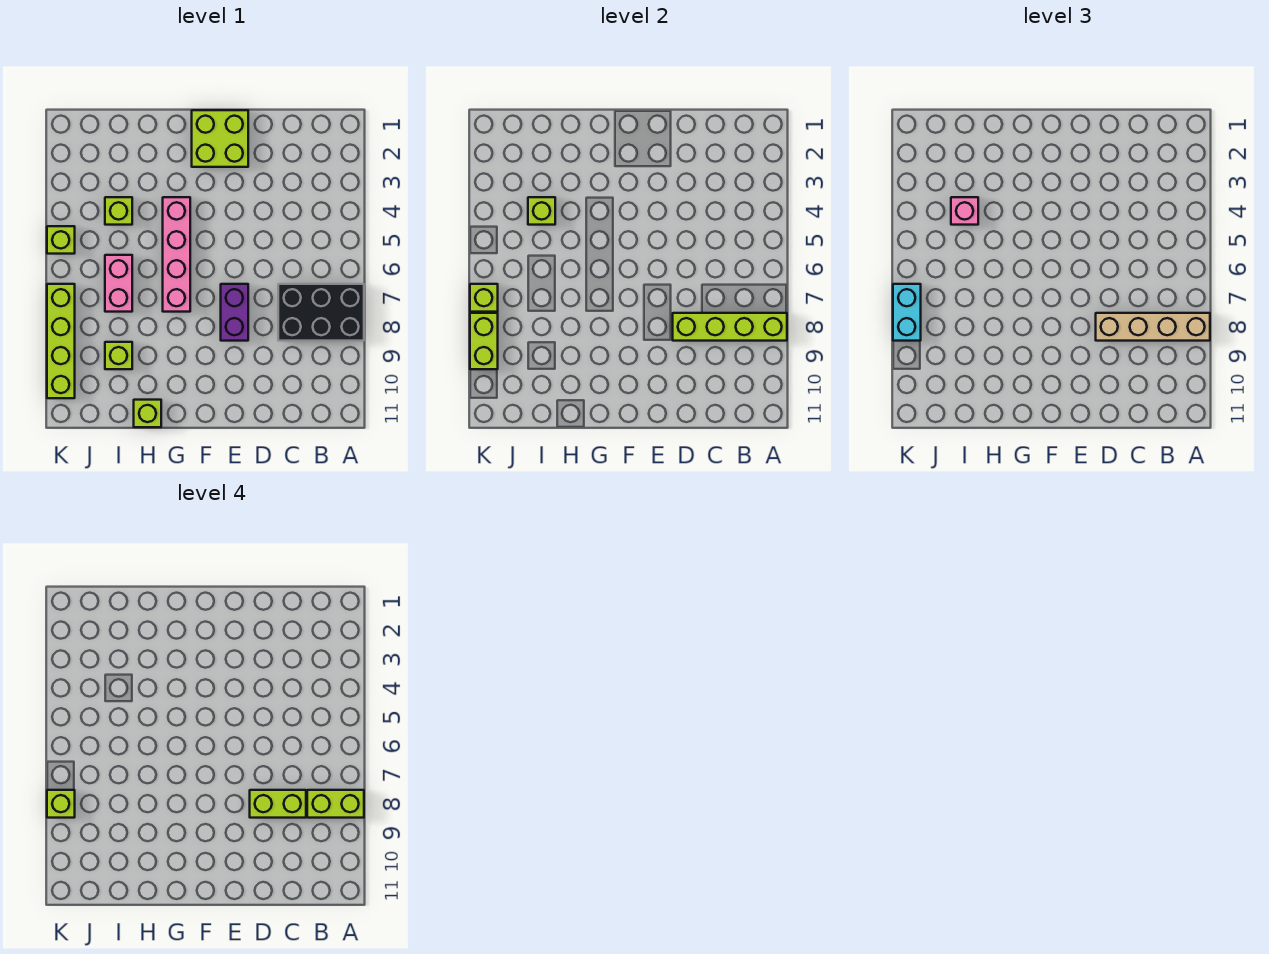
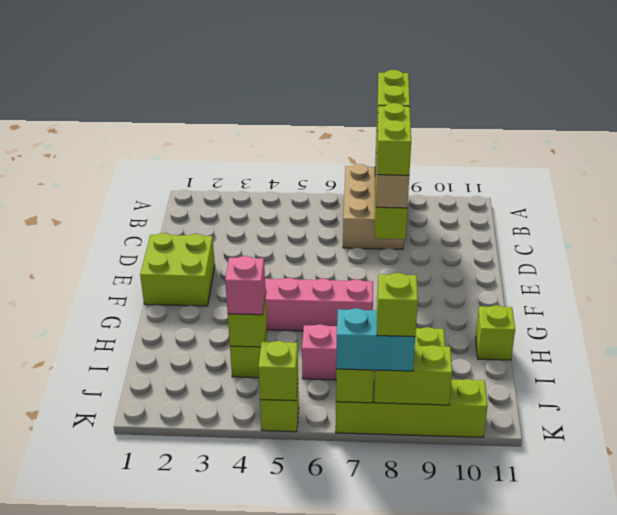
black brick A7:C8 level 1 -> tan brick A7:C8 level 1
purple brick E7:E8 level 1 -> none
none -> lime brick K5 level 2

